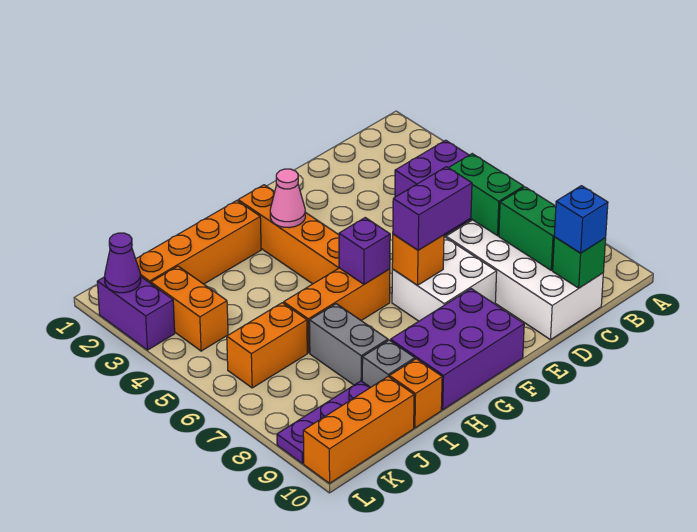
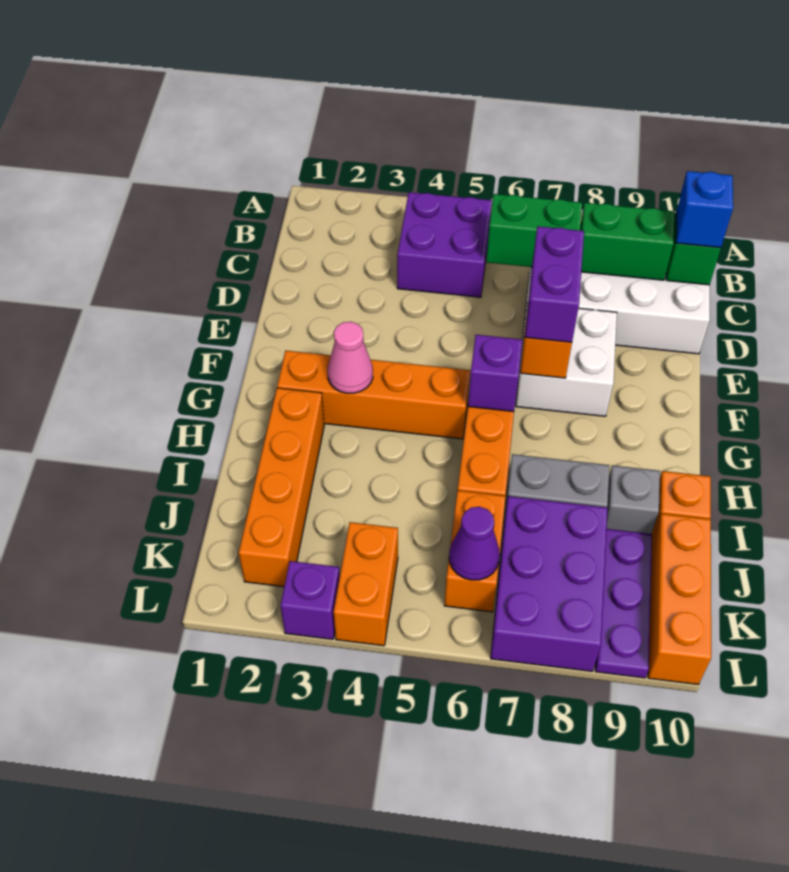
purple brick F9:H10 level 1 -> purple brick J7:L8 level 1
orange brick K3:K4 level 1 -> orange brick K4:L4 level 1
purple brick L2:L3 level 1 -> purple brick L3 level 1
purple cone L2 level 2 -> purple cone K6 level 2

